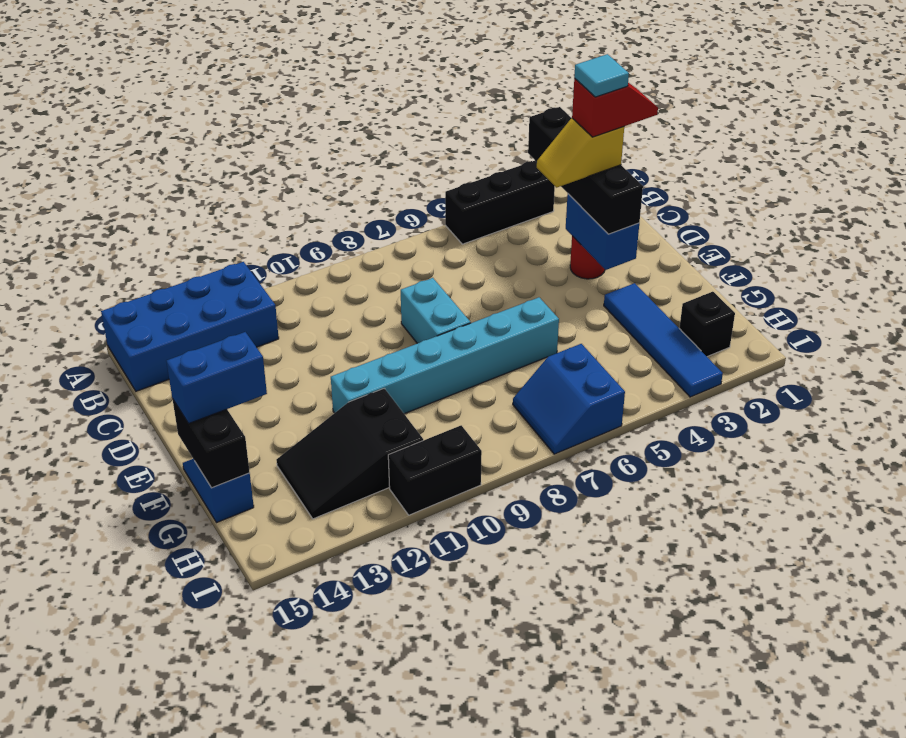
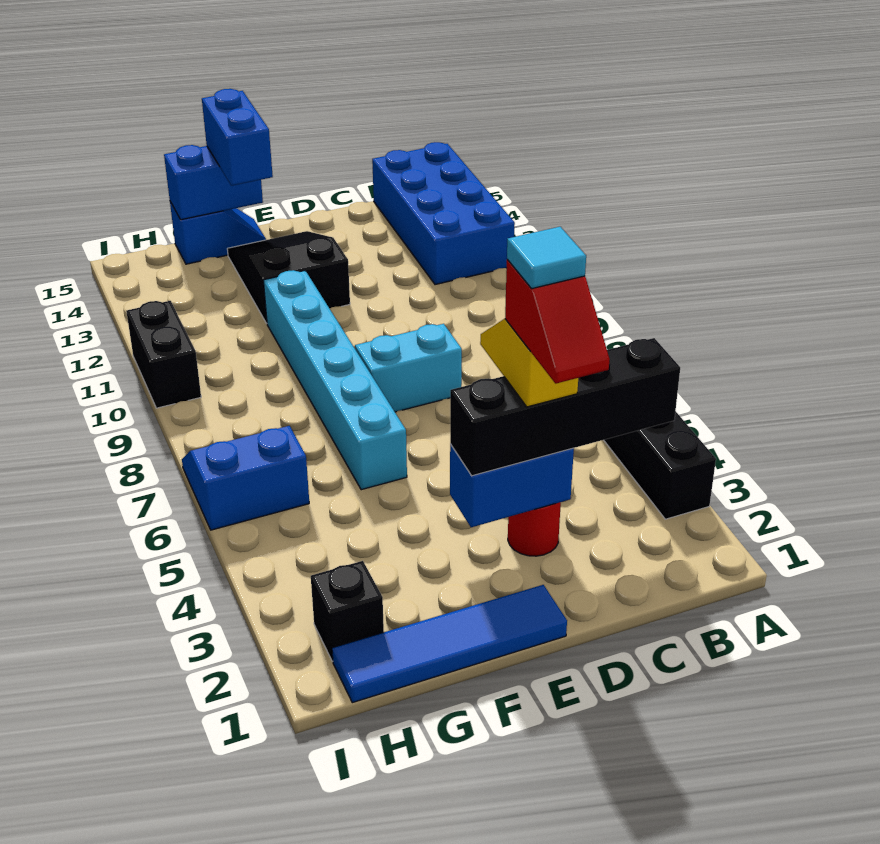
blue tile F3:I3 level 1 -> blue tile E1:H1 level 1
black brick F15:G15 level 2 -> blue brick F15:G15 level 2
black slope G11:H13 level 1 top 11 -> black slope E12:F14 level 1 top 12

